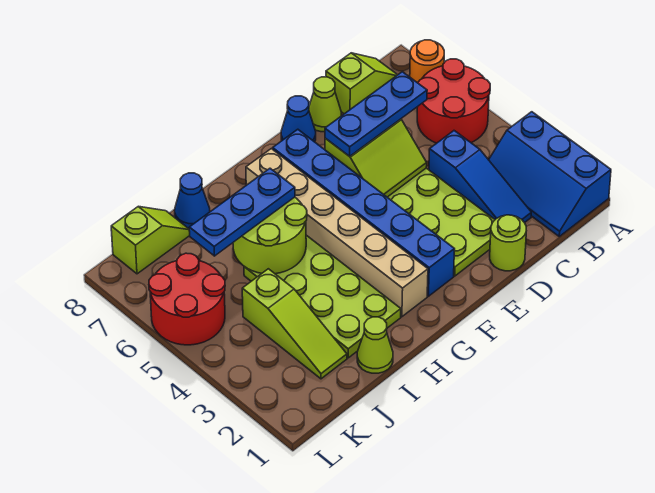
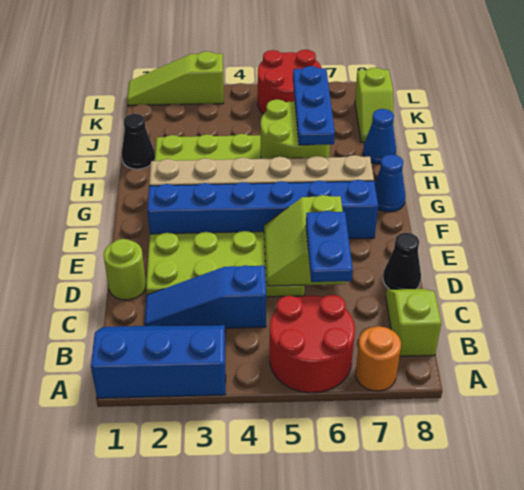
lime slope B8:C8 level 1 top C -> lime slope B8:C8 level 1 top B
blue plate C6:E6 level 3 -> blue plate C6:D6 level 3
lime cone D8 level 1 -> black cone D8 level 1
blue cone E8 level 1 -> blue cone G8 level 1
lime cone I1 level 1 -> black cone I1 level 1
lime slope J2:J4 level 1 top 4 -> lime slope L1:L3 level 1 top 3

